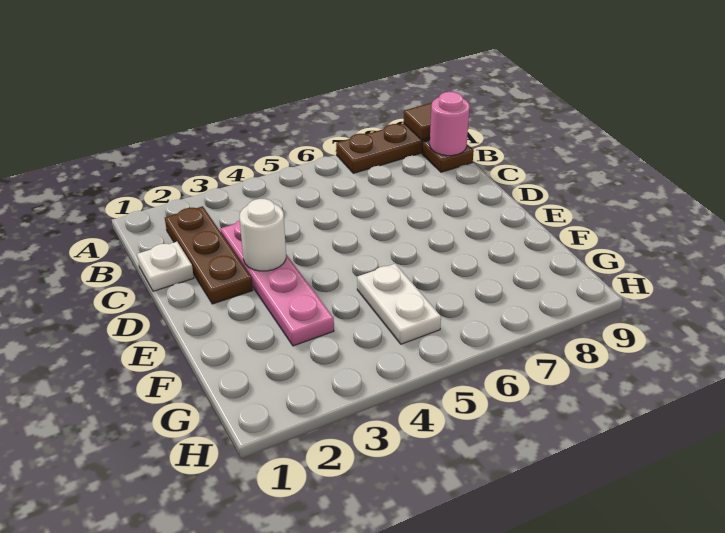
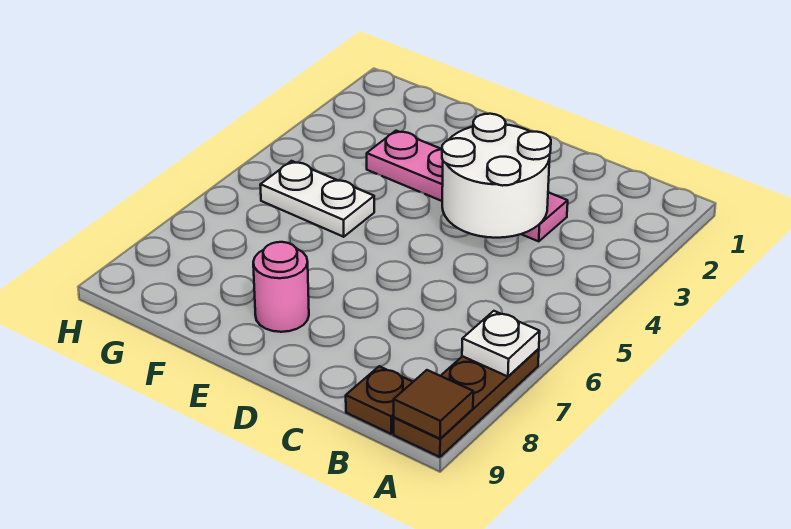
brown plate B2:D2 level 1 -> none
pink round brick B9 level 2 -> pink round brick E8 level 1
white plate C1 level 1 -> white plate A7 level 2
white round brick D3 level 2 -> white round brick C3:D4 level 2

